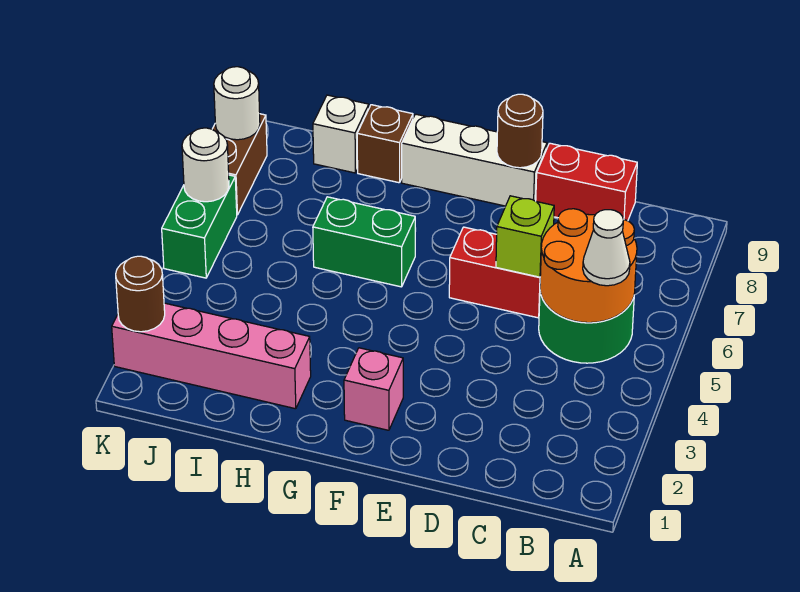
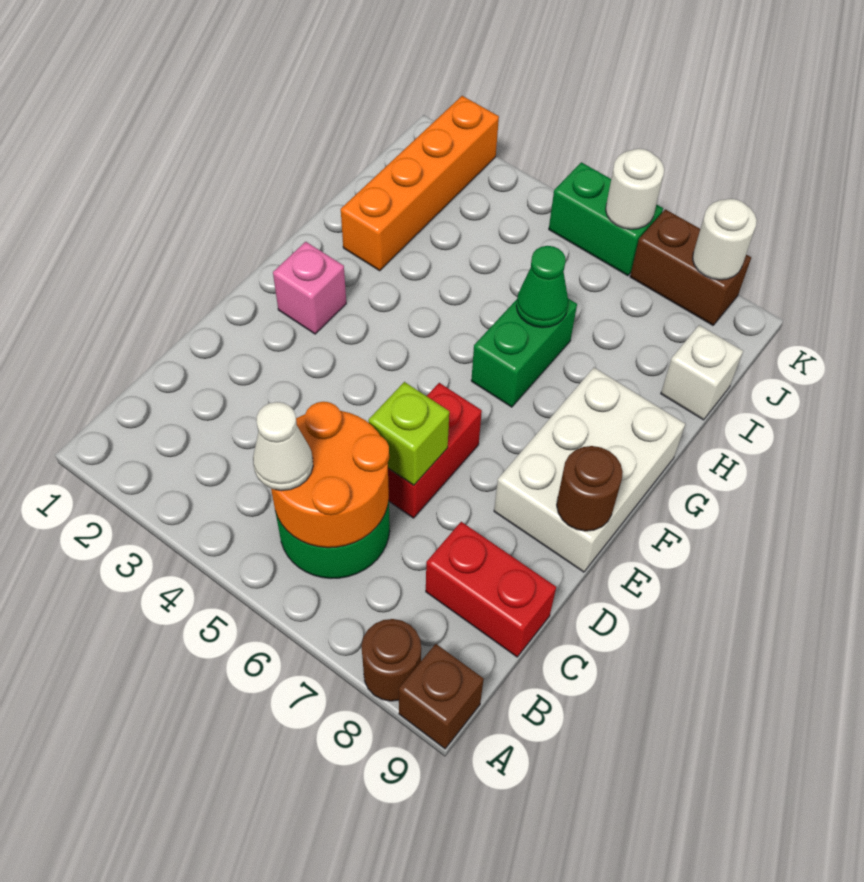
red brick C9:D9 level 1 -> red brick C8:C9 level 1
white brick E9:G9 level 1 -> white brick E8:G9 level 1
pink brick H2:K2 level 1 -> orange brick H2:K2 level 1
none -> green cone H6 level 2
brown brick H9 level 1 -> brown brick A9 level 1
brown round brick K2 level 2 -> brown round brick A8 level 1

